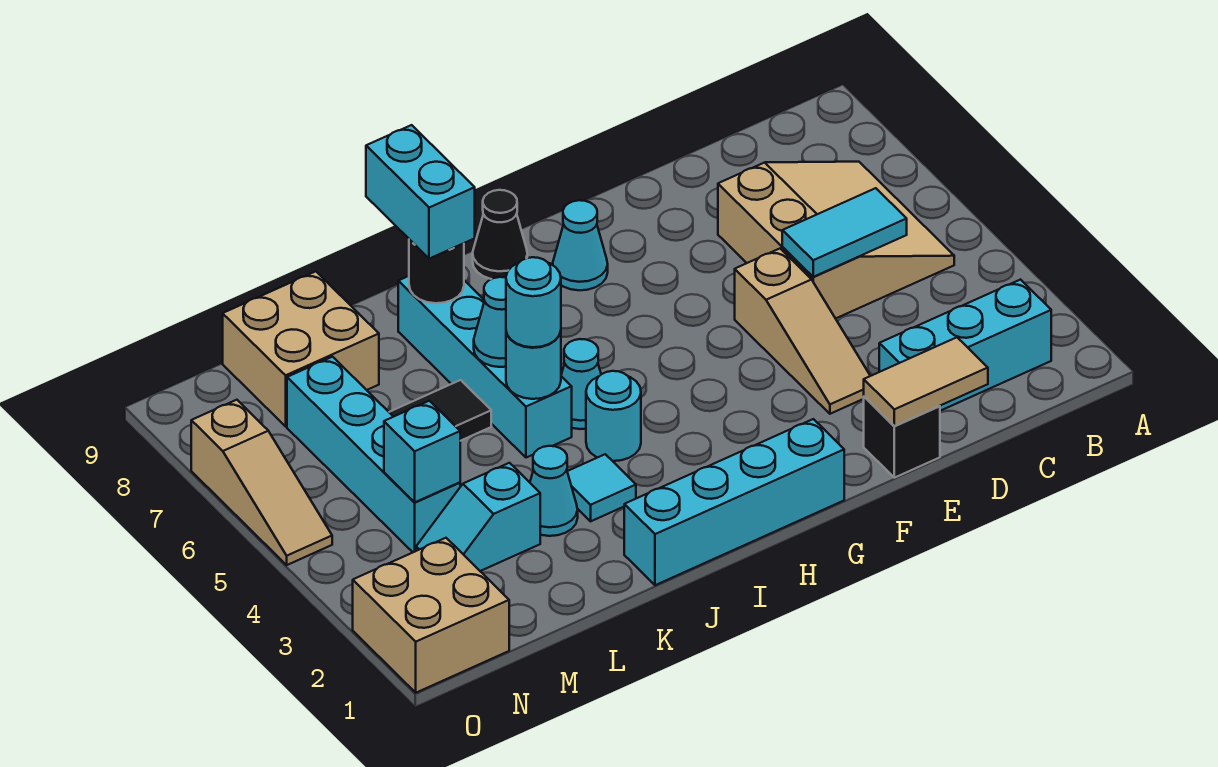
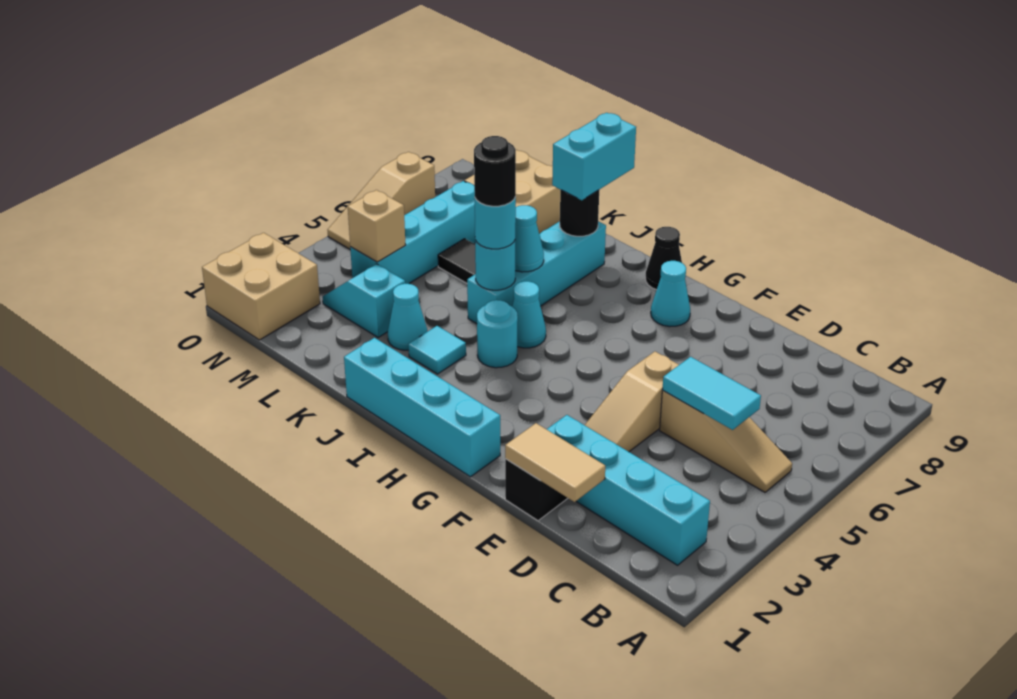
cyan brick B2:D2 level 1 -> cyan brick B2:E2 level 1
tan slope B5:D7 level 1 top D -> tan slope B5:D5 level 1 top D
none -> black round brick J5 level 4
cyan brick M4 level 2 -> tan brick M4 level 2

